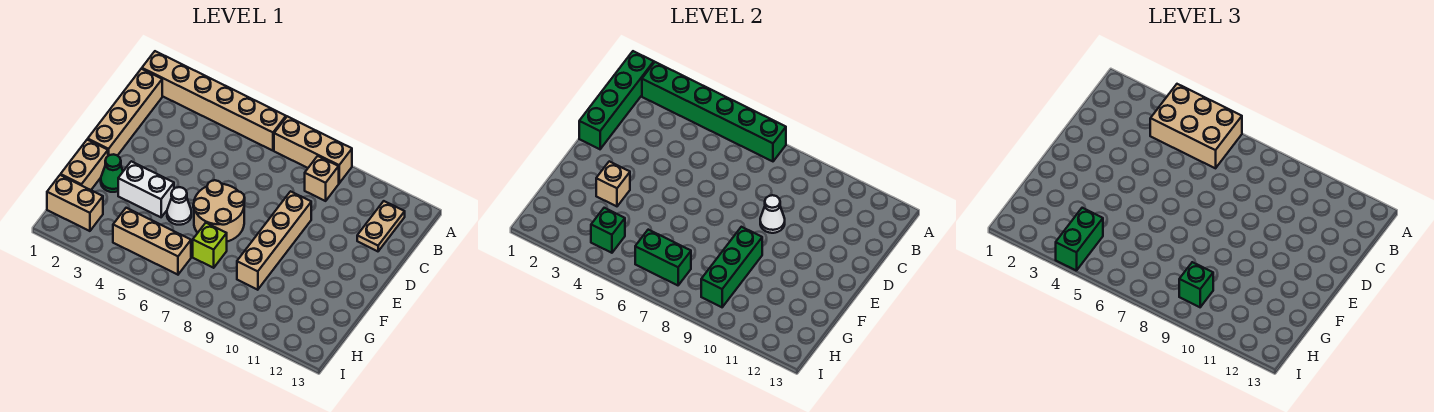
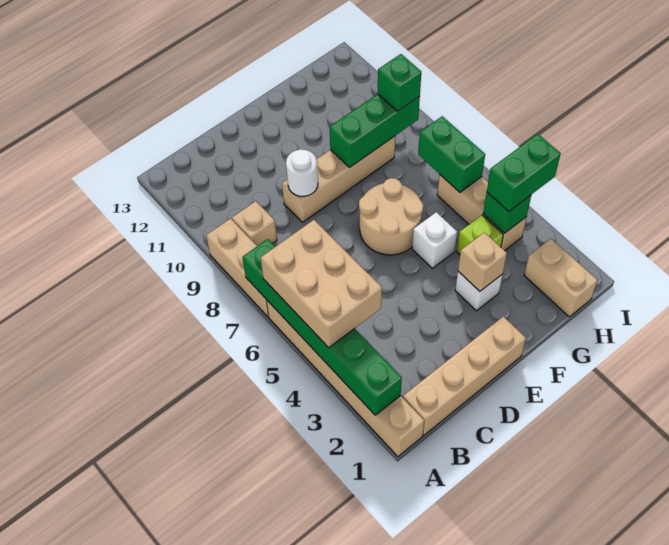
green brick A1:D1 level 2 -> none
tan plate B12:C12 level 1 -> none
white cone D9 level 2 -> white round brick D9 level 2
tan brick F1:G1 level 1 -> none
green cone F2 level 1 -> none
white brick F3:F4 level 1 -> white brick F3 level 1
white cone F5 level 1 -> white brick F5 level 1
lime brick G7 level 1 -> lime brick G4 level 1

